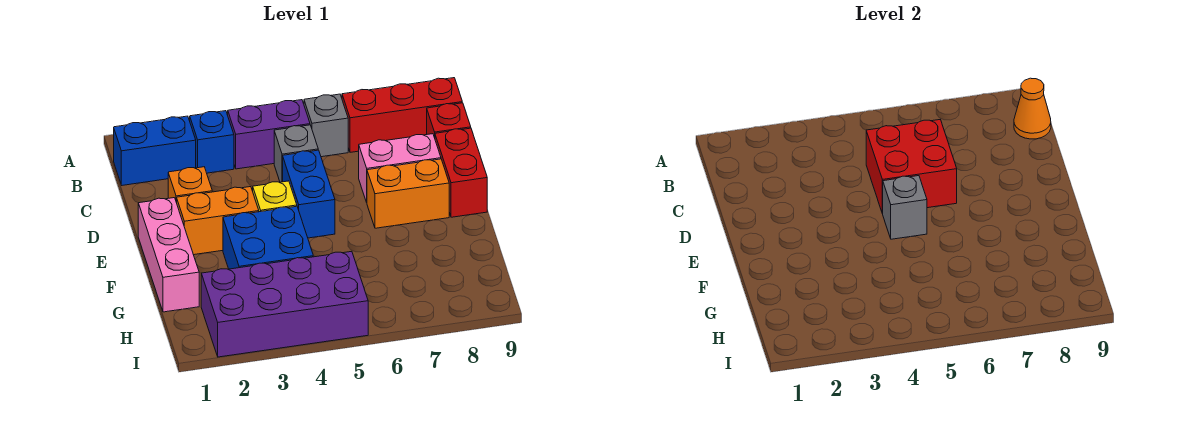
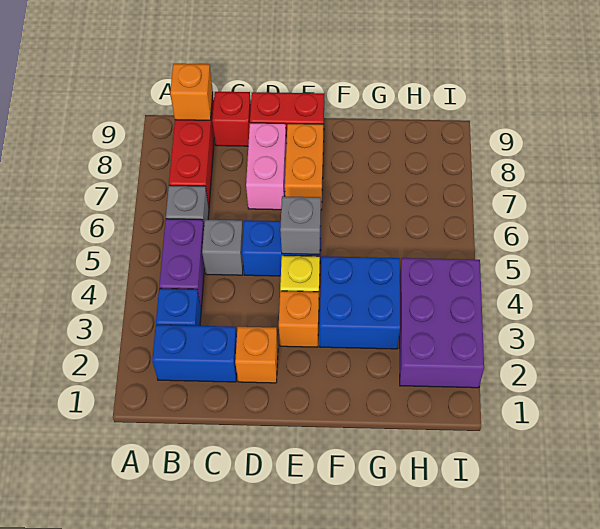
blue brick B1:B2 level 1 -> blue brick B2:C2 level 1
orange cone B9 level 2 -> orange brick B9 level 2
red brick C5:D6 level 2 -> none
pink brick E1:G1 level 1 -> none
orange brick E2:E3 level 1 -> orange brick E3 level 1
purple brick H2:I5 level 1 -> purple brick H2:I4 level 1

